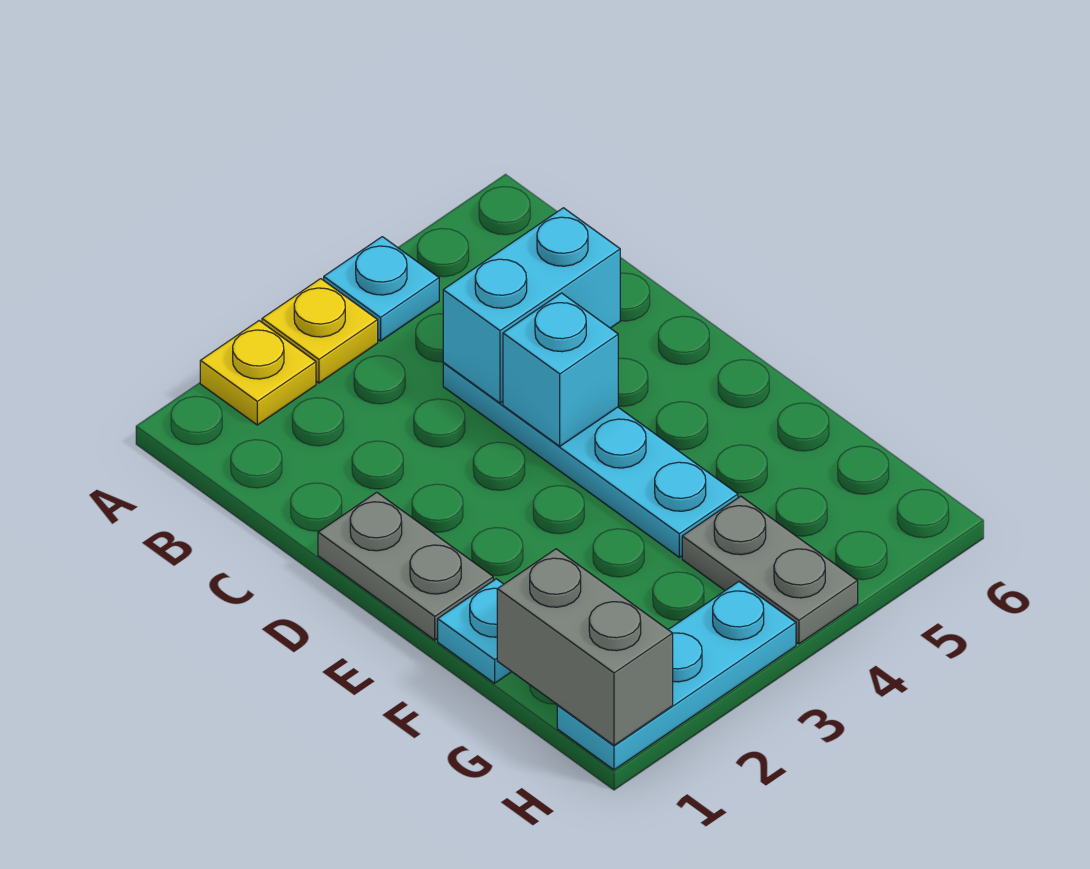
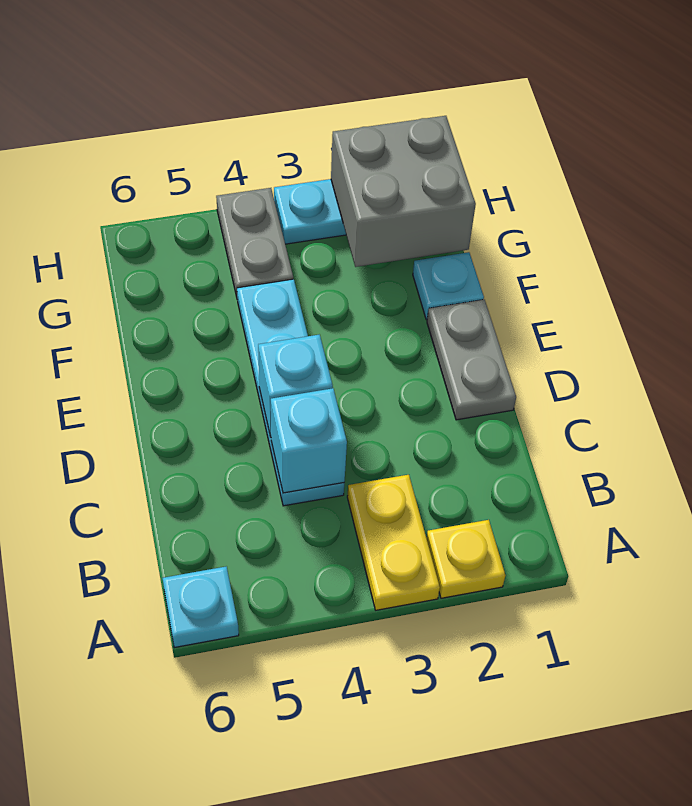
yellow plate A3 level 1 -> yellow plate A3:B3 level 1
cyan plate A4 level 1 -> cyan plate A6 level 1
cyan brick C4:C5 level 2 -> cyan brick C4 level 2
grey brick G1:H1 level 2 -> grey brick G1:H2 level 2

